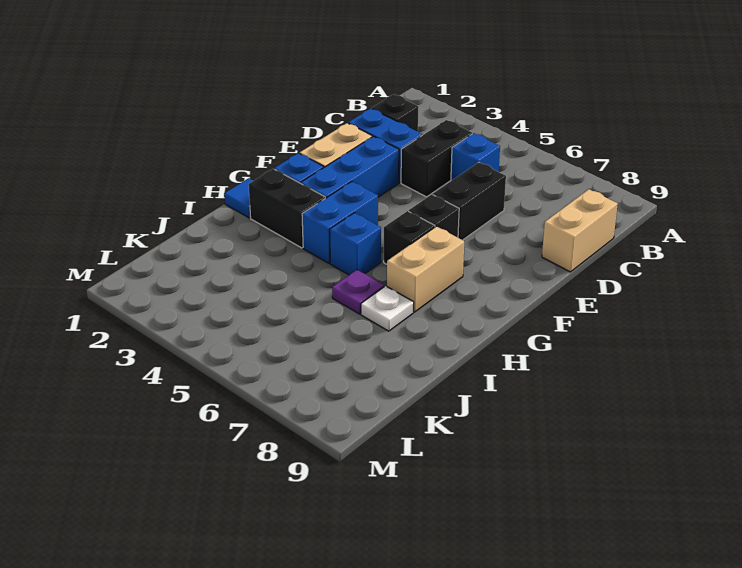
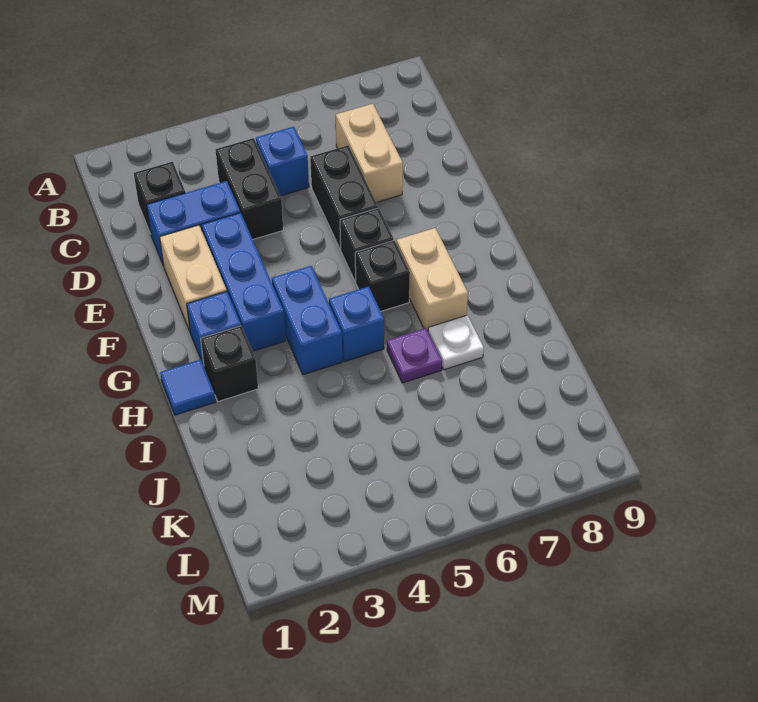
tan brick C9:D9 level 1 -> tan brick C7:D7 level 1
black brick H2:H3 level 1 -> black brick H2 level 1

